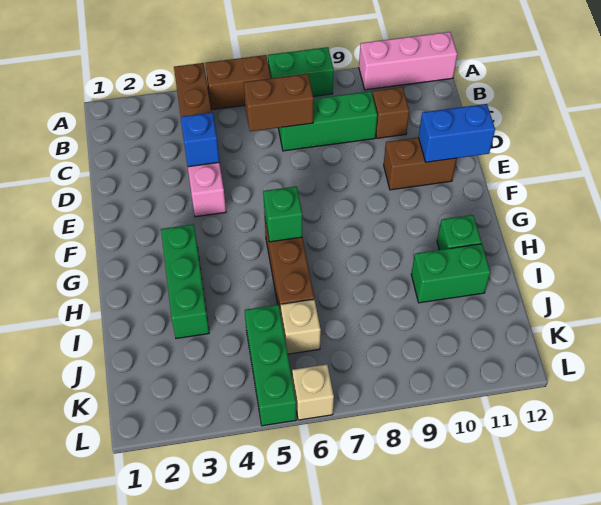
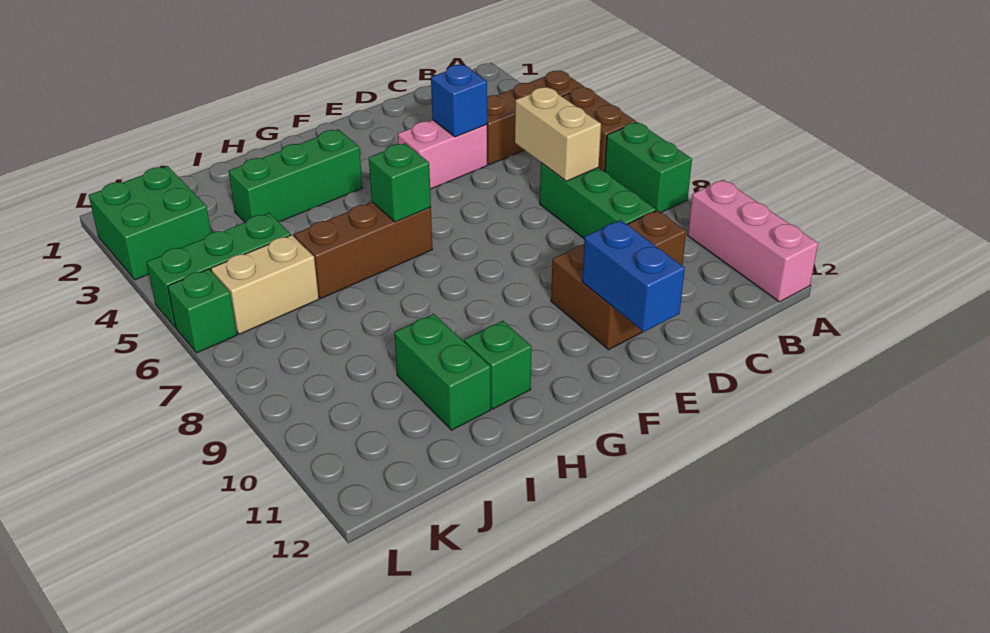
brown brick C6:C7 level 2 -> tan brick C6:C7 level 2
tan brick J6 level 1 -> tan brick J6:K6 level 1
none -> green brick K2:L3 level 1
tan brick L6 level 1 -> green brick L6 level 1

